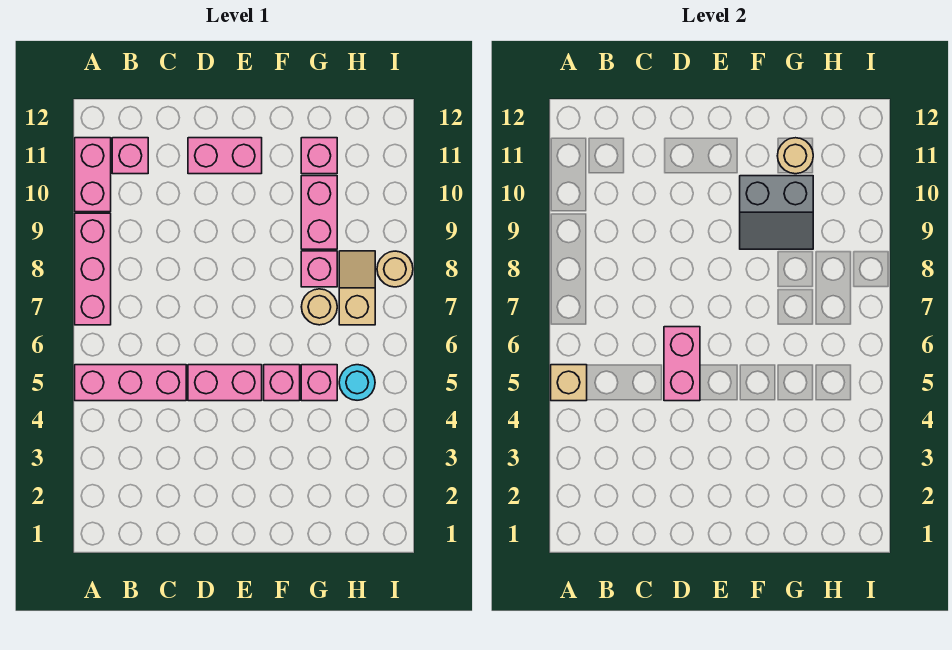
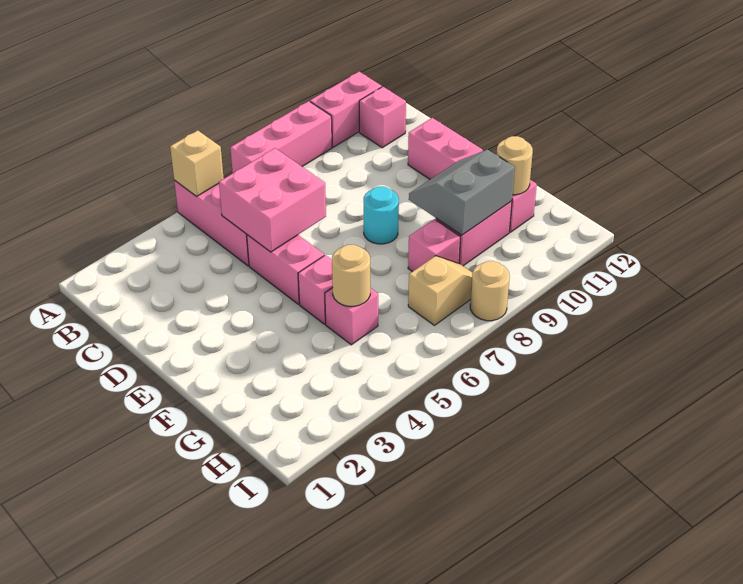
pink brick D5:D6 level 2 -> pink brick C5:D6 level 2
grey slope F9:G10 level 2 top 10 -> grey slope F9:G10 level 2 top G
tan round brick G7 level 1 -> tan round brick G5 level 2
cyan round brick H5 level 1 -> cyan round brick E8 level 1

